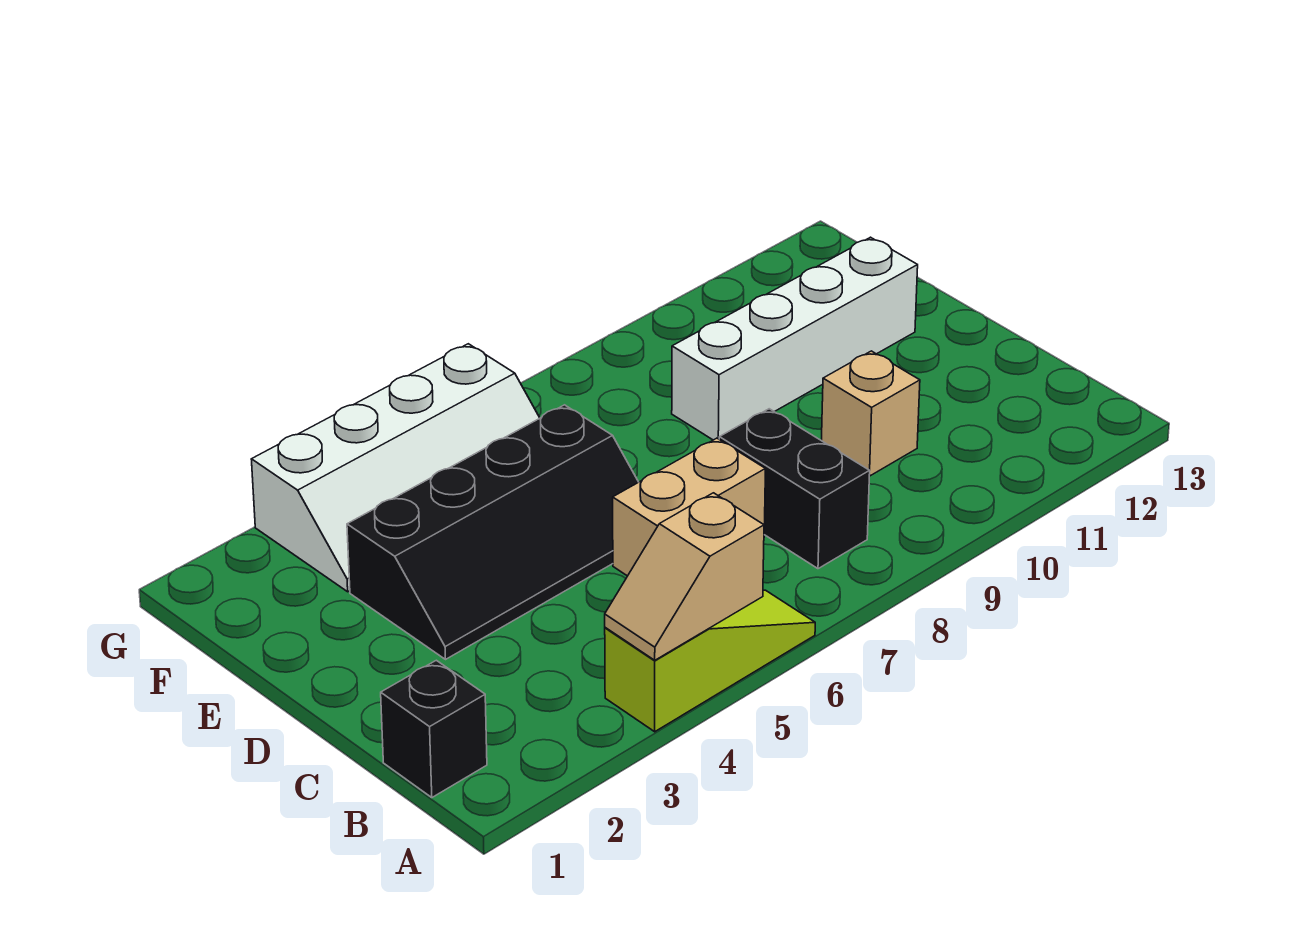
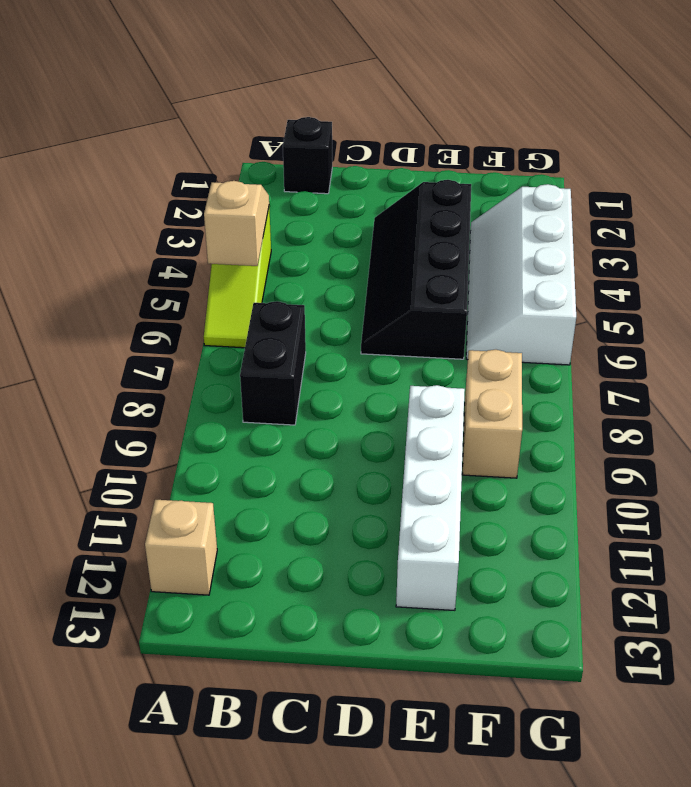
black brick B8:C8 level 1 -> black brick B7:B8 level 1
tan brick C6:C7 level 1 -> tan brick F8:F9 level 1
tan brick C10 level 1 -> tan brick A12 level 1

